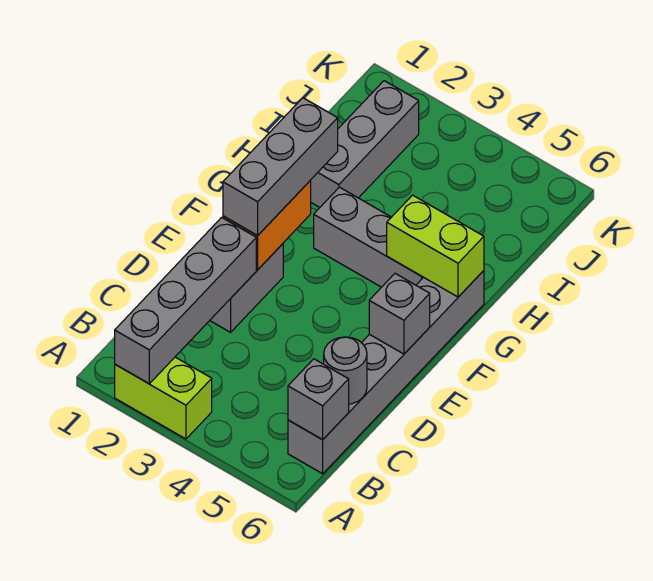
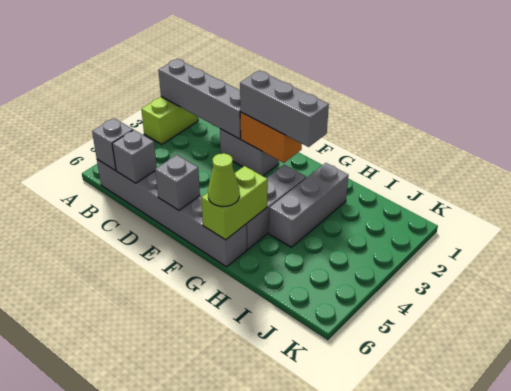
grey round brick C6 level 2 -> grey brick C6 level 2
none -> lime cone G6 level 3
grey brick H2:J2 level 1 -> grey brick H2:H4 level 1

